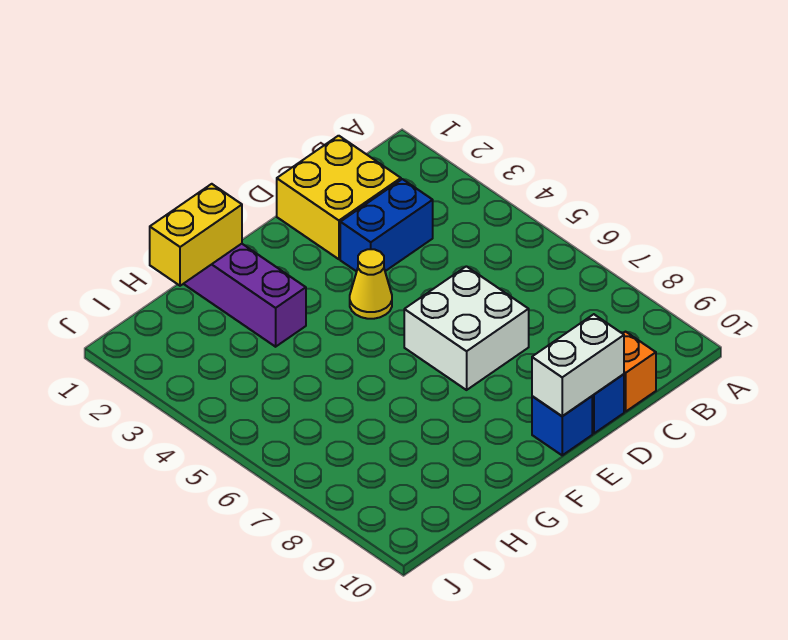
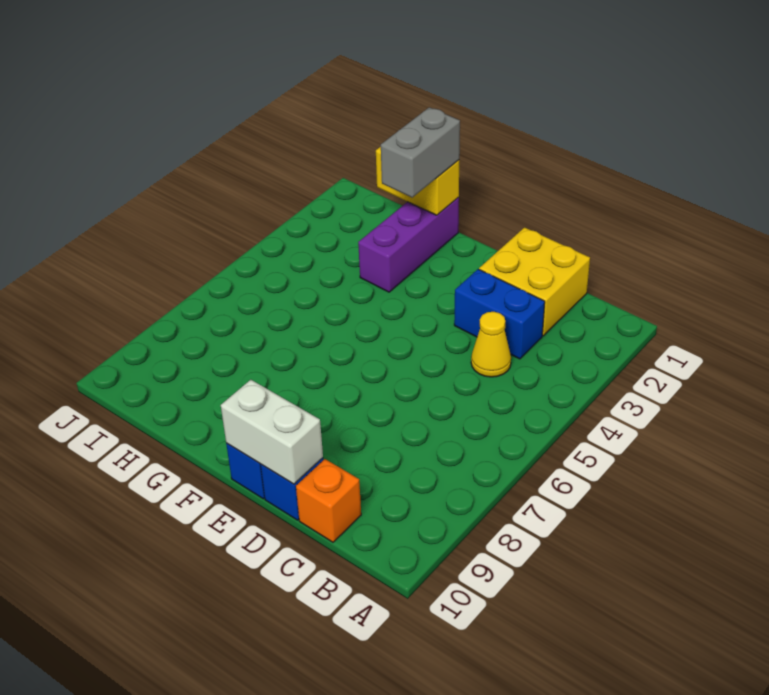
white brick D6:E7 level 1 -> none
yellow cone E4 level 1 -> yellow cone C4 level 1
none -> grey brick G1:G2 level 3

